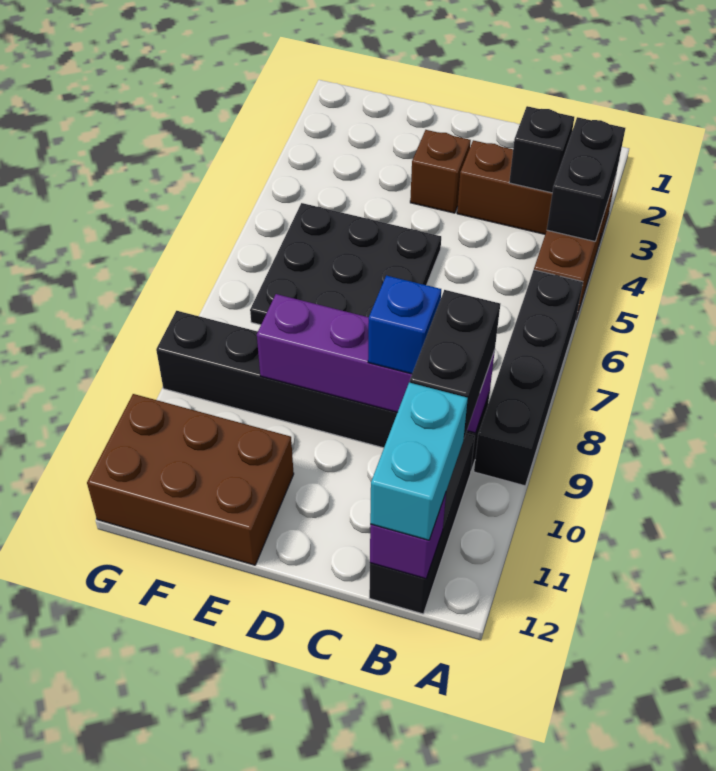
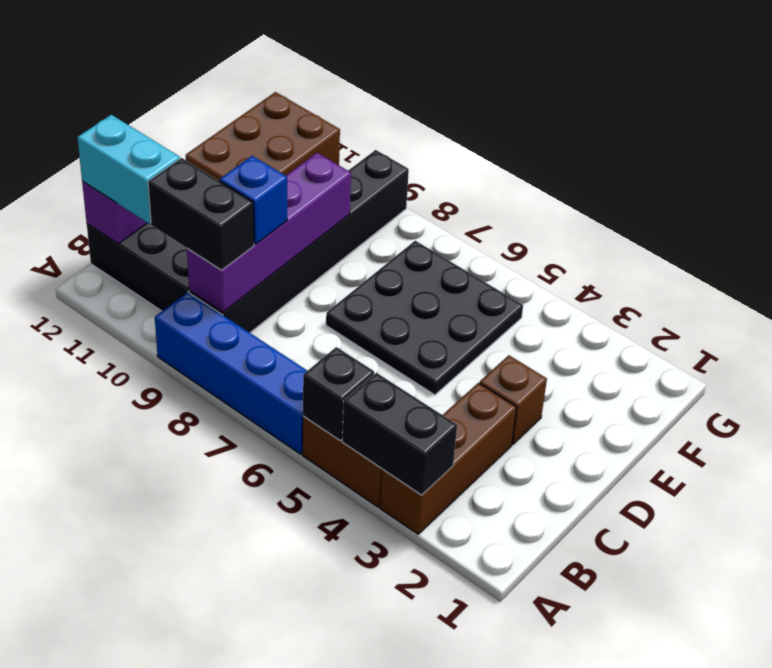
black brick A6:A9 level 1 -> blue brick A6:A9 level 1
black brick B3 level 2 -> black brick A5 level 2

